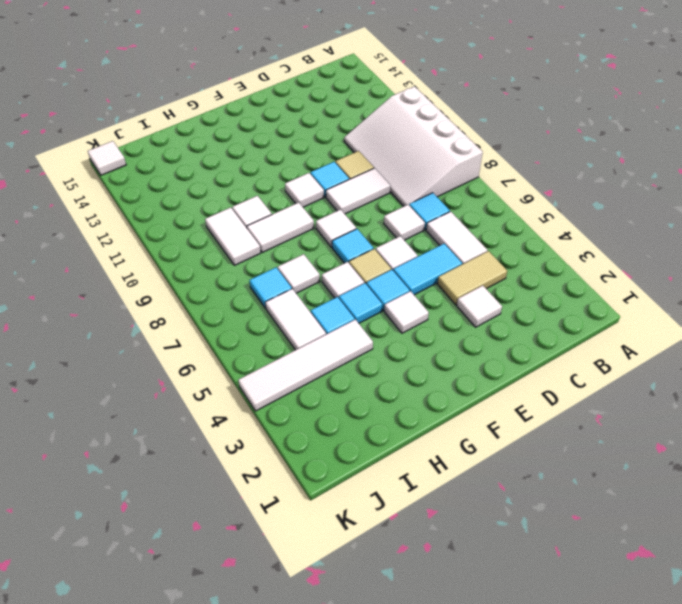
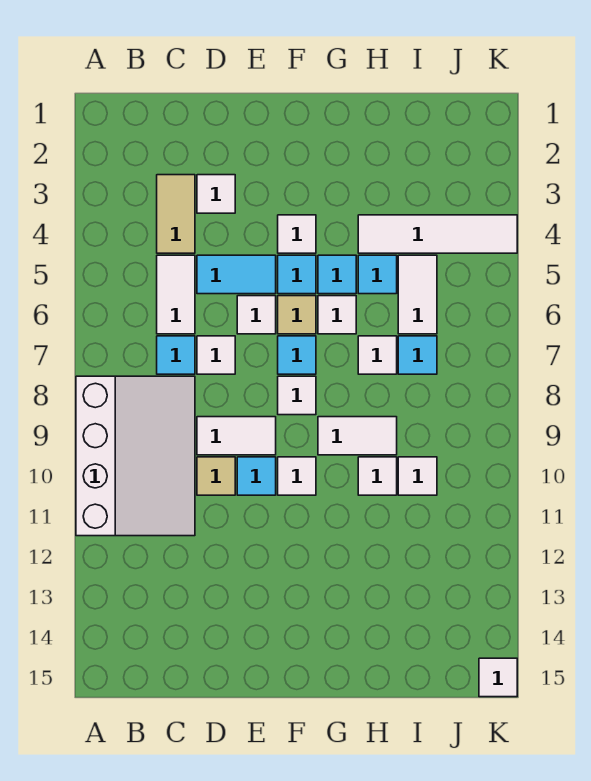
tan tile C4:D4 level 1 -> tan tile C3:C4 level 1
white tile I9:I10 level 1 -> white tile I10 level 1

